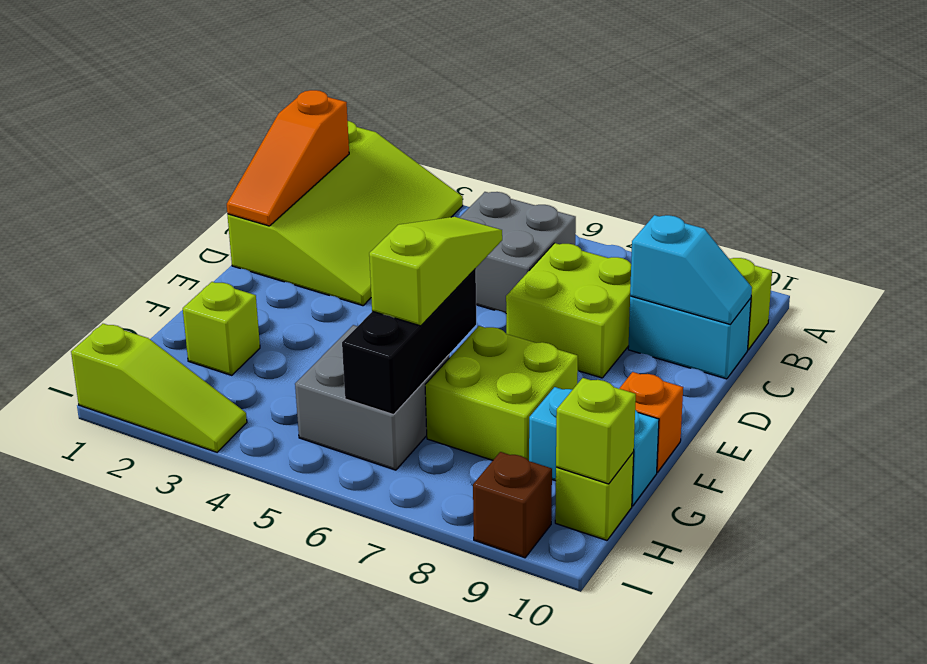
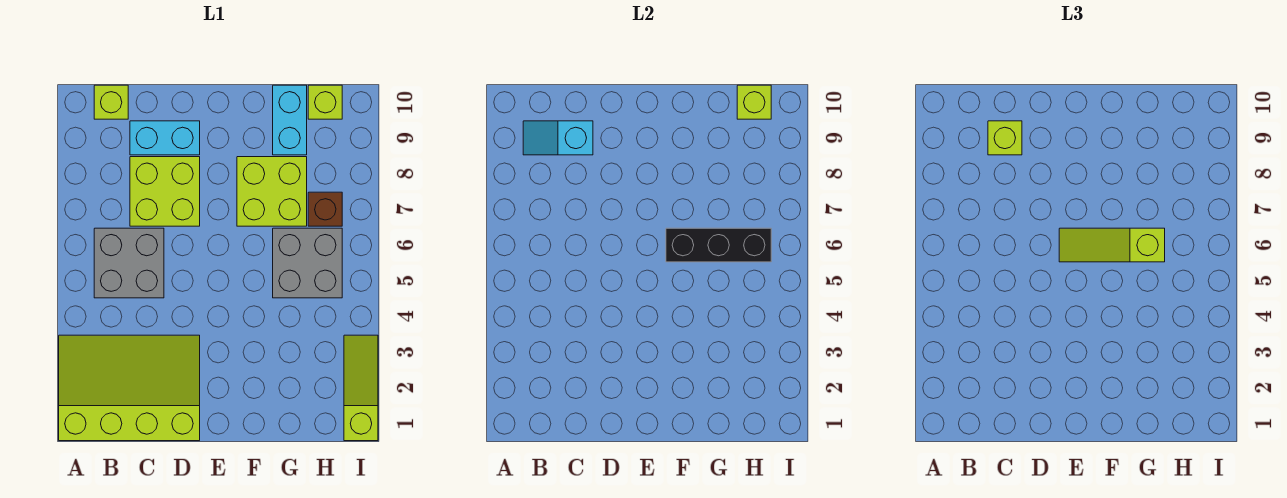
orange slope B1:D1 level 2 top B -> none
cyan brick C9:C10 level 1 -> cyan brick C9:D9 level 1
cyan slope C9:C10 level 2 top 9 -> cyan slope B9:C9 level 2 top C
orange brick F10 level 1 -> none
lime brick G2 level 1 -> lime brick C9 level 3
brown brick I9 level 1 -> brown brick H7 level 1

